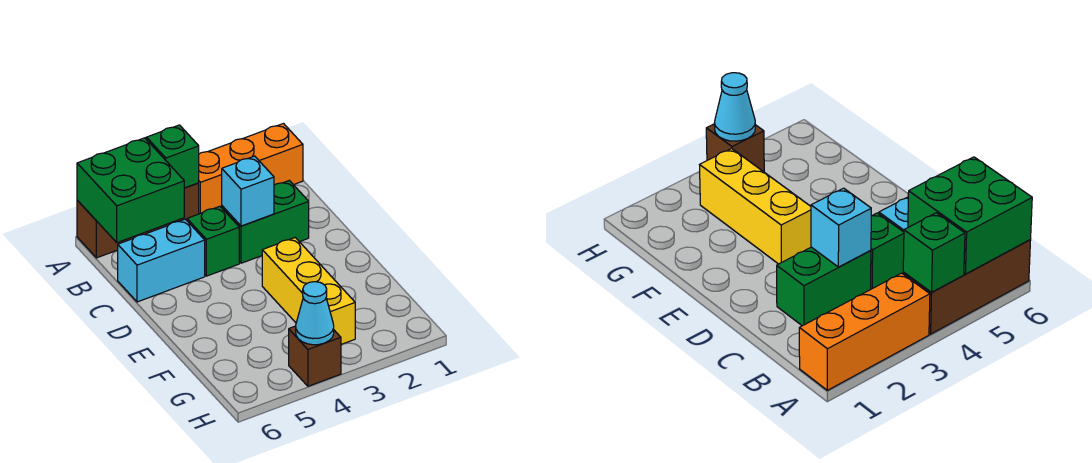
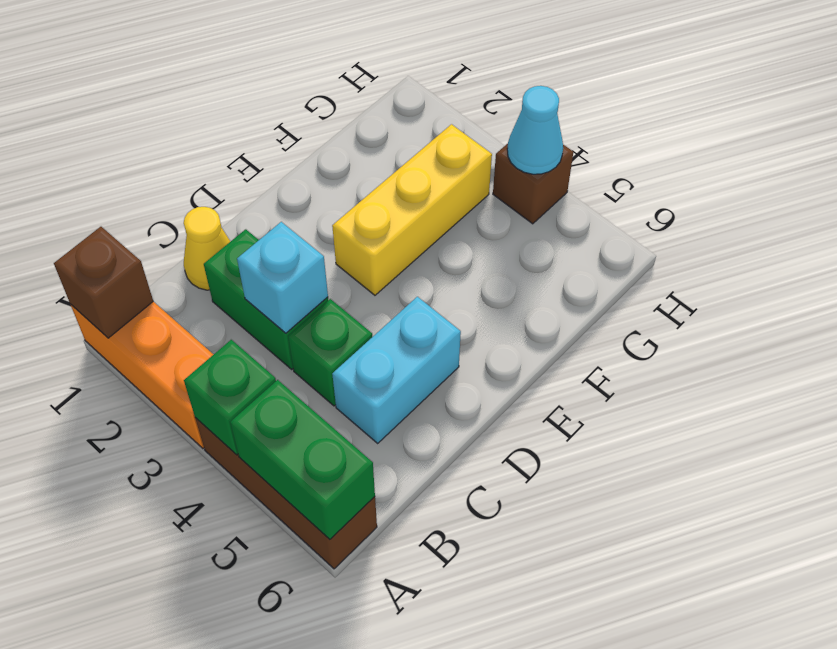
none -> brown brick A1 level 2
green brick A5:B6 level 2 -> green brick A5:A6 level 2
none -> yellow cone C1 level 1
cyan brick C5:C6 level 1 -> cyan brick C5:D5 level 1

